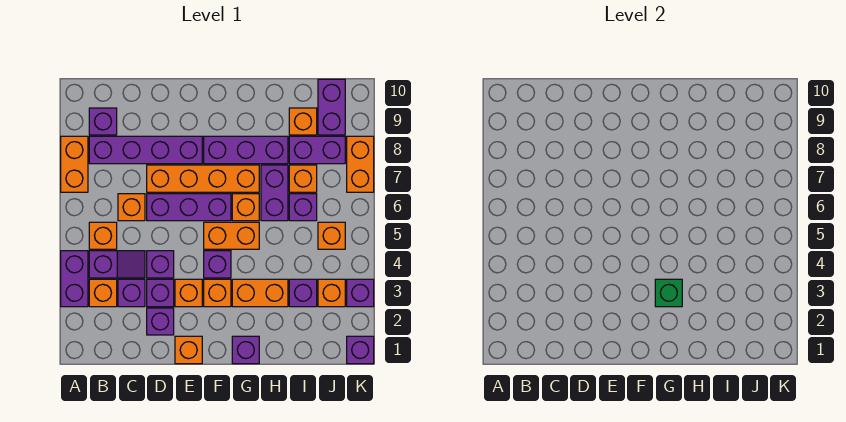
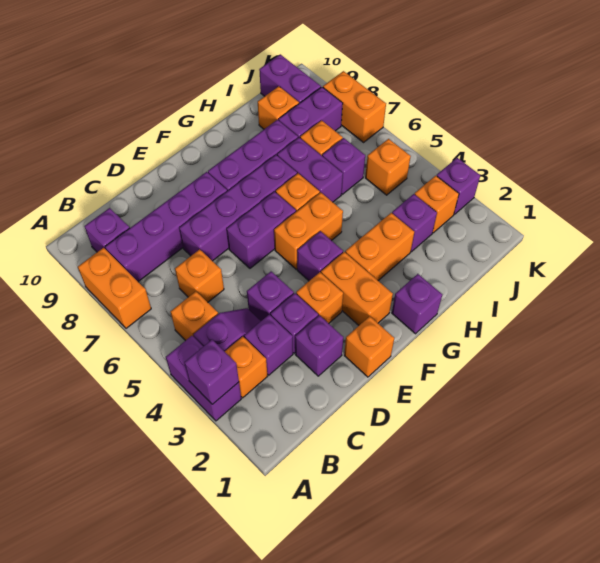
purple brick D6:F6 level 1 -> purple brick E6:F6 level 1
orange brick D7:G7 level 1 -> purple brick D7:G7 level 1
orange brick F3 level 1 -> orange brick F2:F3 level 1
green brick G3 level 2 -> none
purple brick K1 level 1 -> purple brick A3 level 2

